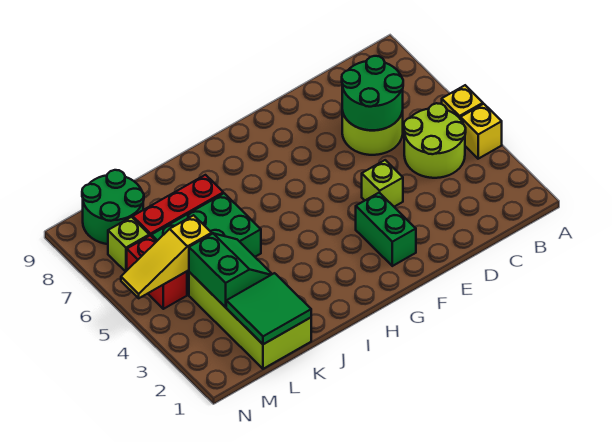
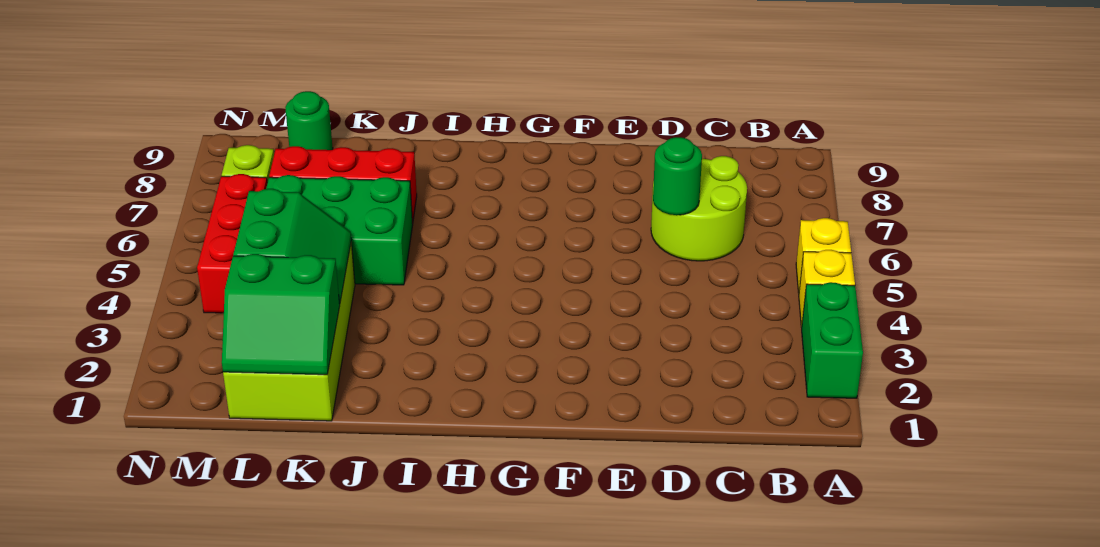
lime round brick B4:C5 level 1 -> none
green round brick C6:D7 level 2 -> green round brick D6 level 2
lime brick E4 level 1 -> none
green brick F2:F3 level 1 -> green brick A2:A3 level 1
green tile K1:L2 level 2 -> green slope K1:L2 level 2 top 2
yellow slope L5:N5 level 2 top L -> none
green round brick L8:M9 level 1 -> green round brick L9 level 1
red brick M5:M6 level 1 -> red brick M4:M6 level 1

